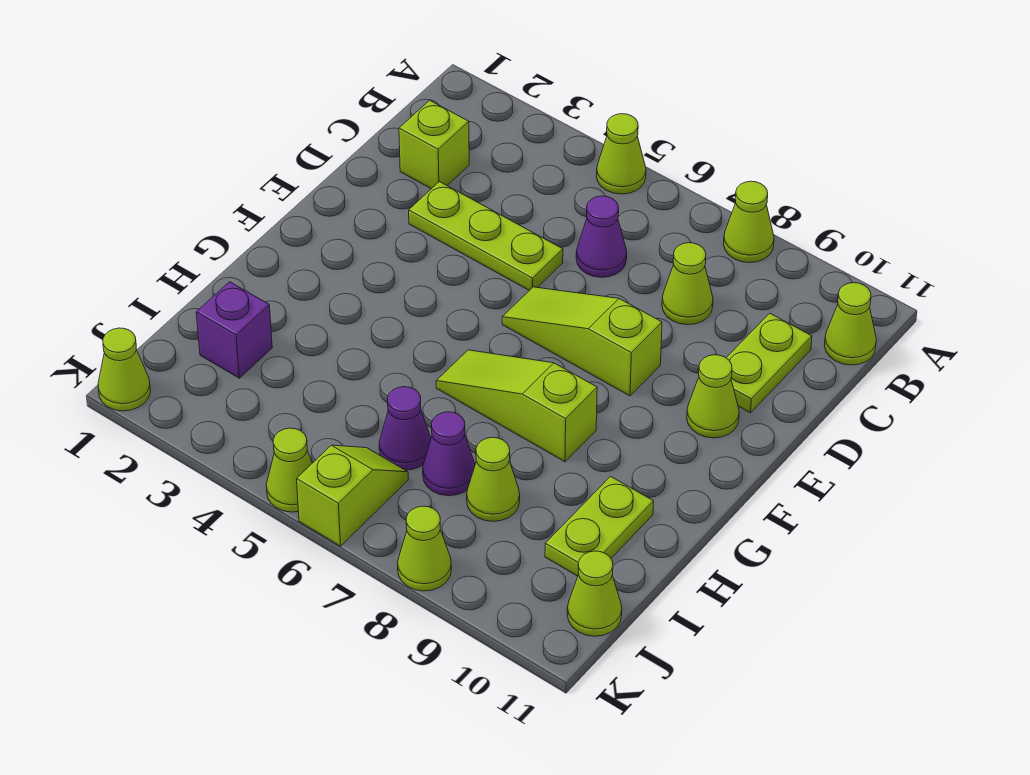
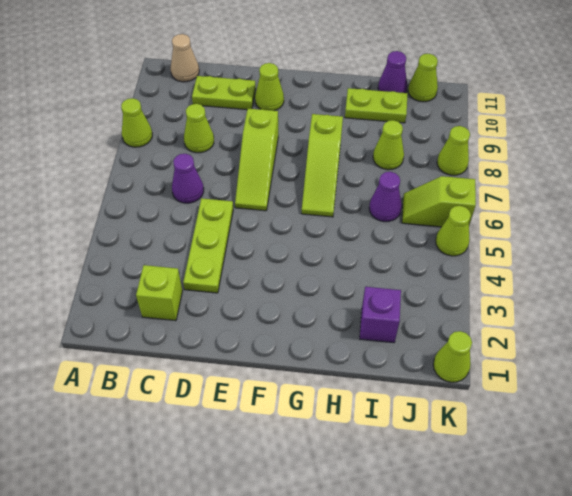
lime cone A5 level 1 -> none
lime cone B11 level 1 -> tan cone B11 level 1
purple cone I7 level 1 -> purple cone I11 level 1

